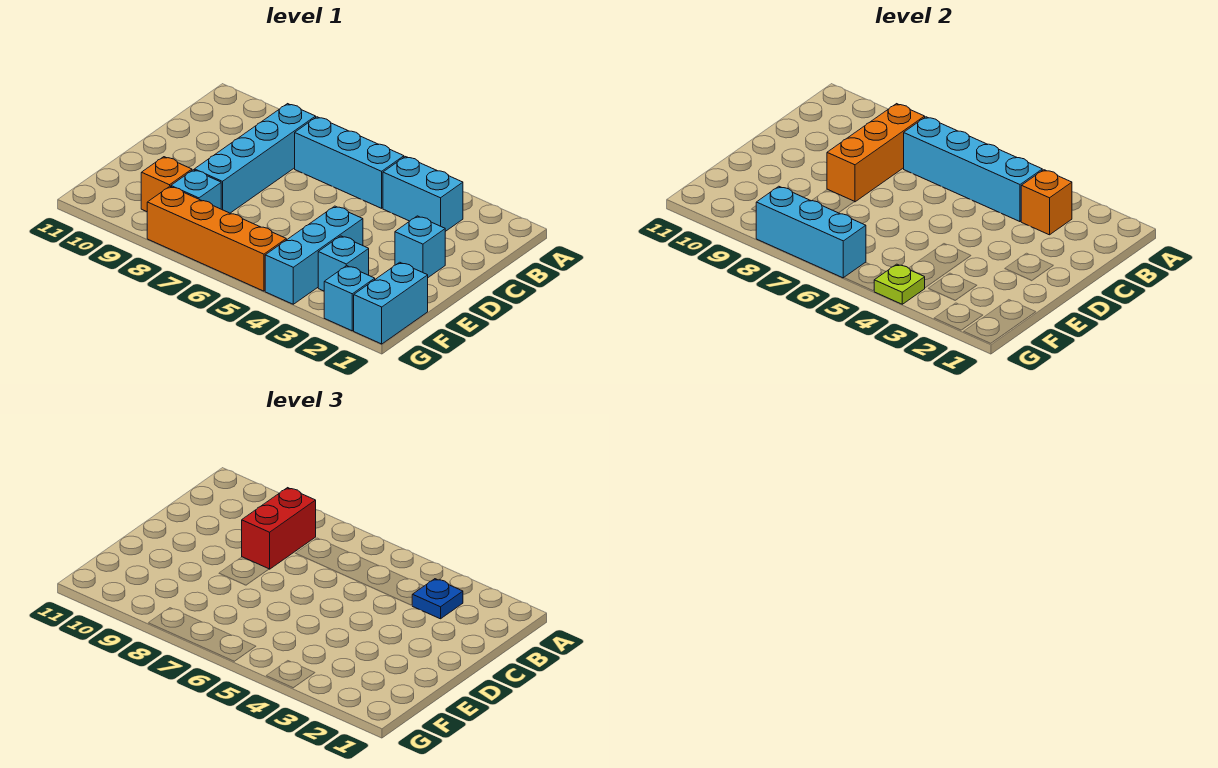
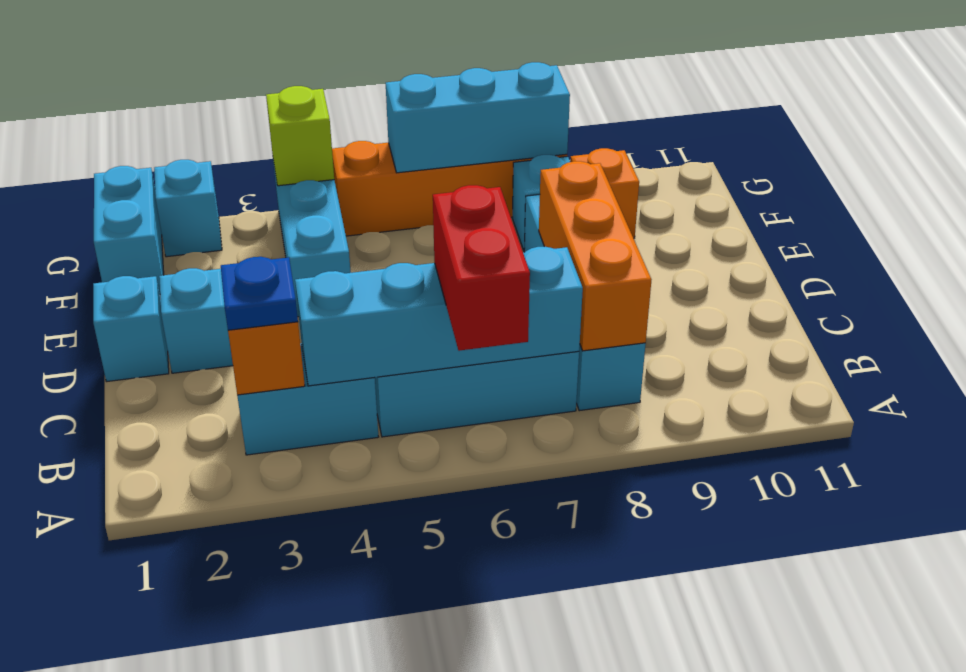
red brick B8:C8 level 3 -> red brick A6:B6 level 3
cyan brick F3 level 1 -> cyan brick D1 level 1
lime plate G4 level 2 -> lime brick G4 level 2

